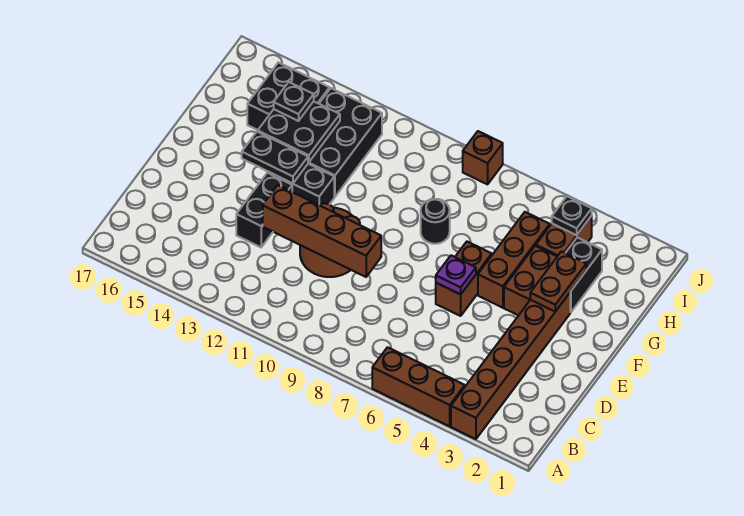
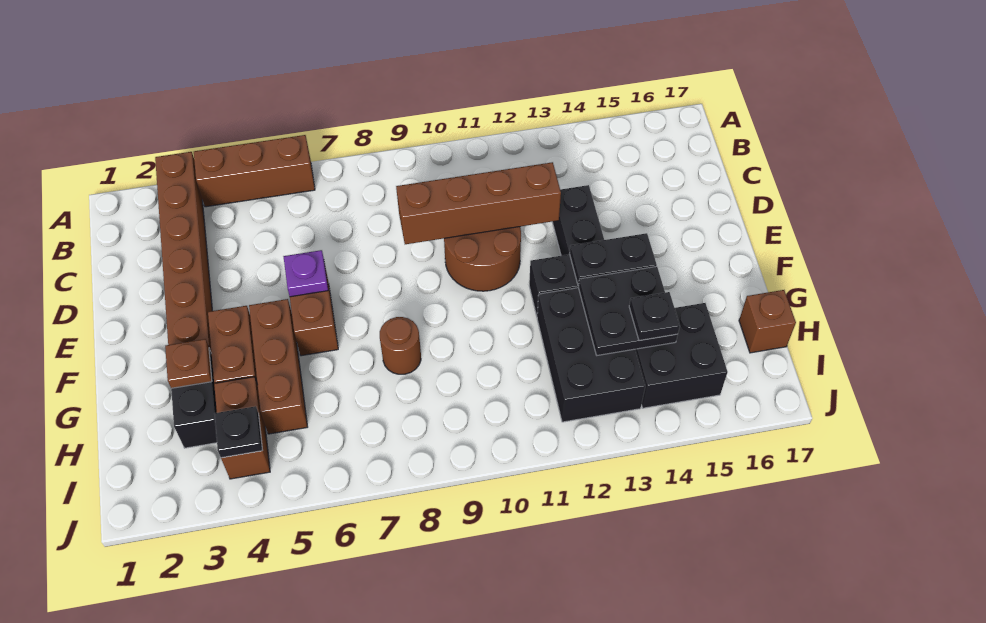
brown plate F3:G3 level 2 -> brown plate G3 level 2
black round brick G8 level 1 -> brown round brick G8 level 1
brown brick J8 level 1 -> brown brick H17 level 1

